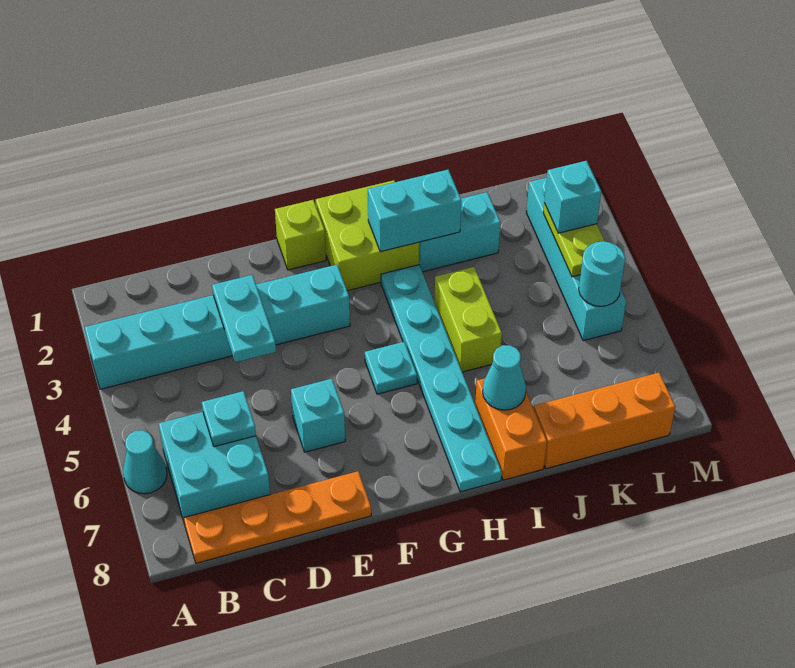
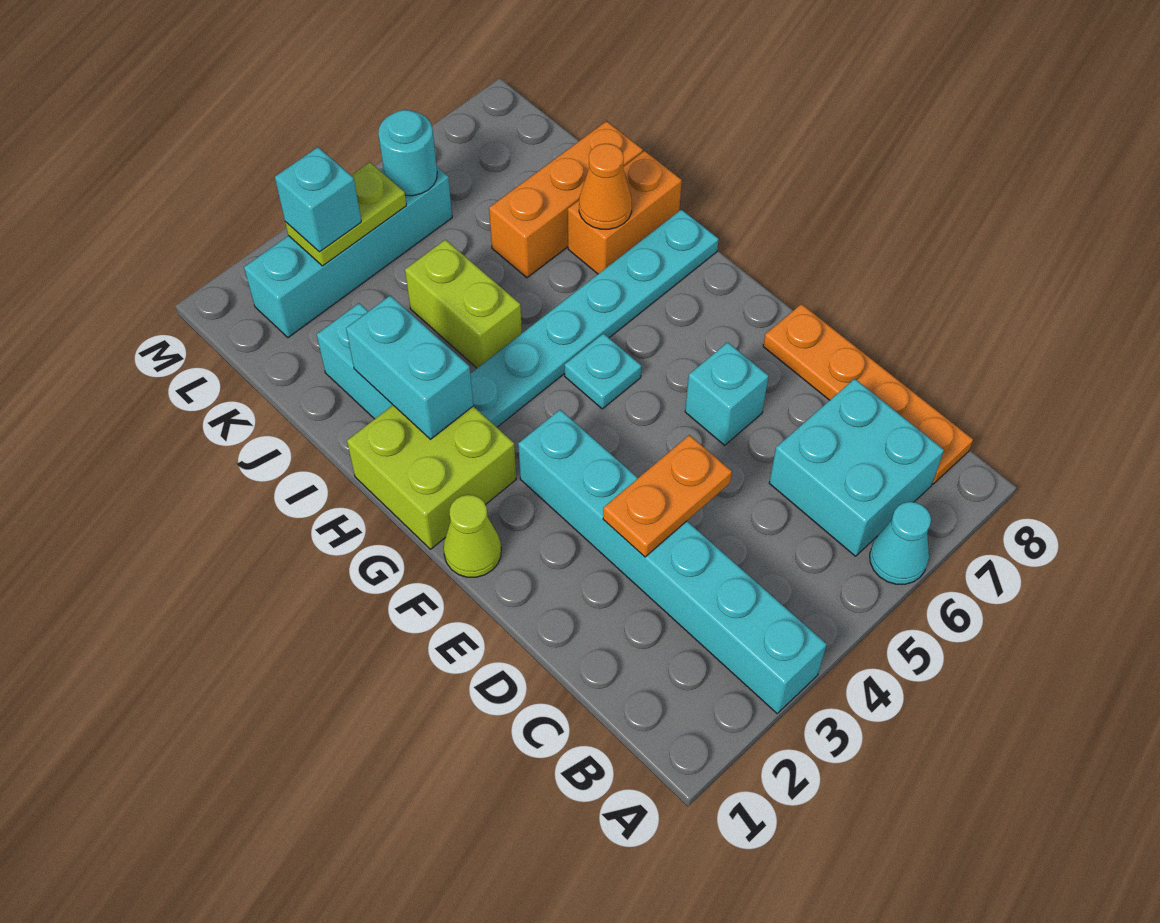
cyan plate C6 level 2 -> none
cyan plate D3:D4 level 2 -> orange plate D3:D4 level 2
lime brick F1 level 1 -> lime cone F1 level 1
lime brick I4:I5 level 1 -> lime brick I4:J4 level 1
cyan cone I7 level 2 -> orange cone I7 level 2
orange brick J8:L8 level 1 -> orange brick J6:J8 level 1

